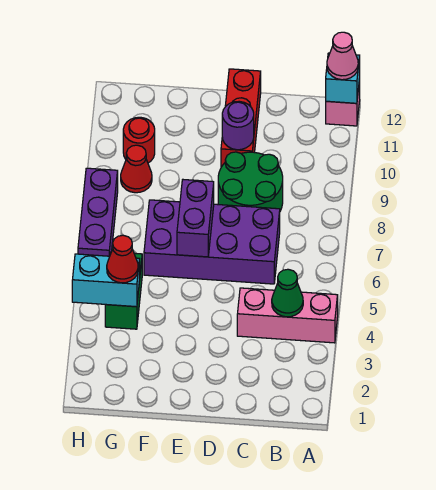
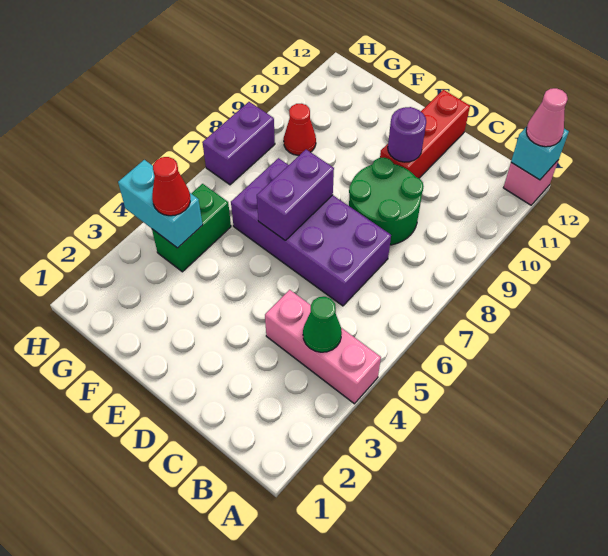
red round brick G10 level 1 -> none
purple brick H6:H8 level 1 -> purple brick H7:H8 level 1

